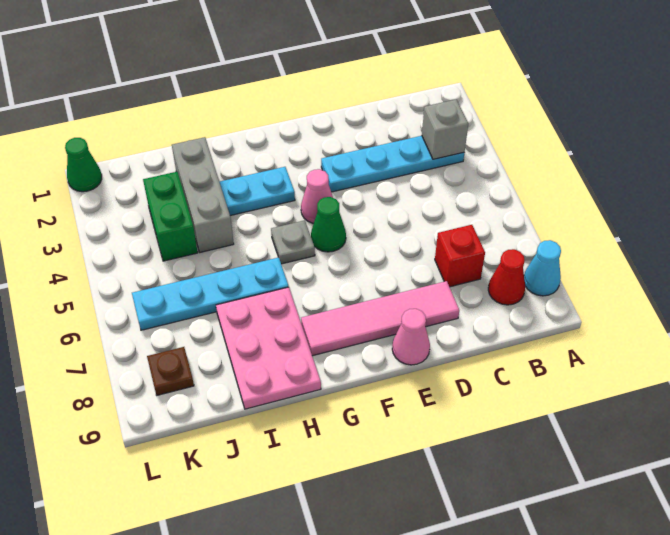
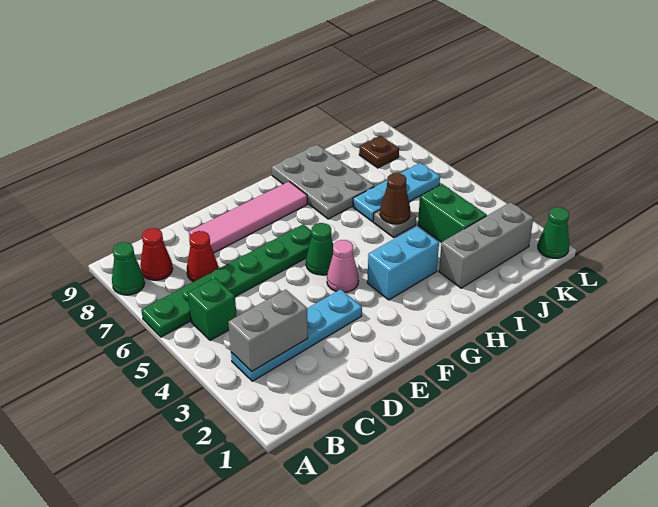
none -> green plate A6:F6 level 1
cyan cone A8 level 1 -> green cone A8 level 1
grey brick B3 level 2 -> grey brick B3:C3 level 2
none -> green brick B5 level 1
red brick C7 level 1 -> red cone C7 level 1
pink cone E9 level 1 -> none
cyan plate G3:H3 level 1 -> cyan brick G3:H3 level 1
grey plate G5 level 1 -> grey plate I5 level 1
cyan plate H6:K6 level 1 -> cyan plate I6:K6 level 1
pink plate H7:I9 level 1 -> grey plate H7:I9 level 1
grey brick I2:I4 level 1 -> grey brick I2:K2 level 1
none -> brown cone I5 level 2

